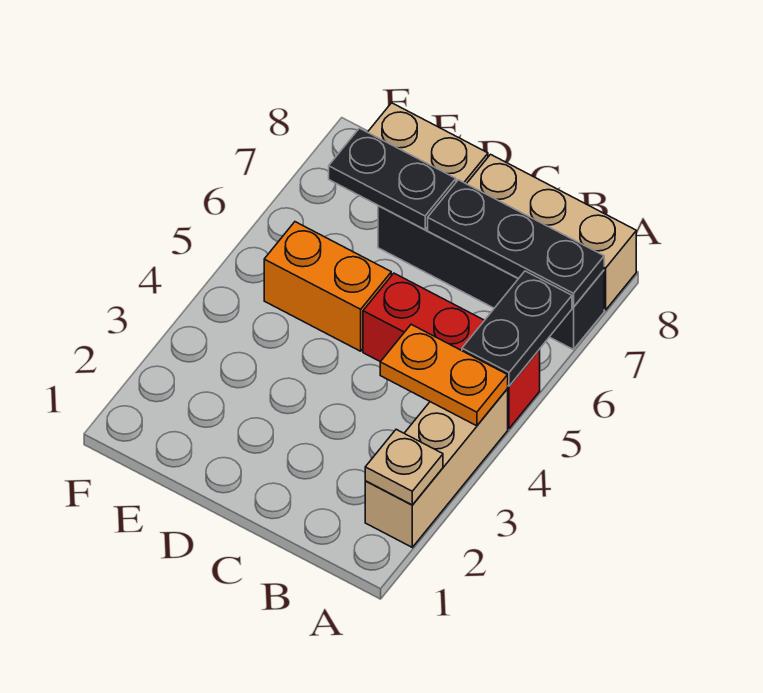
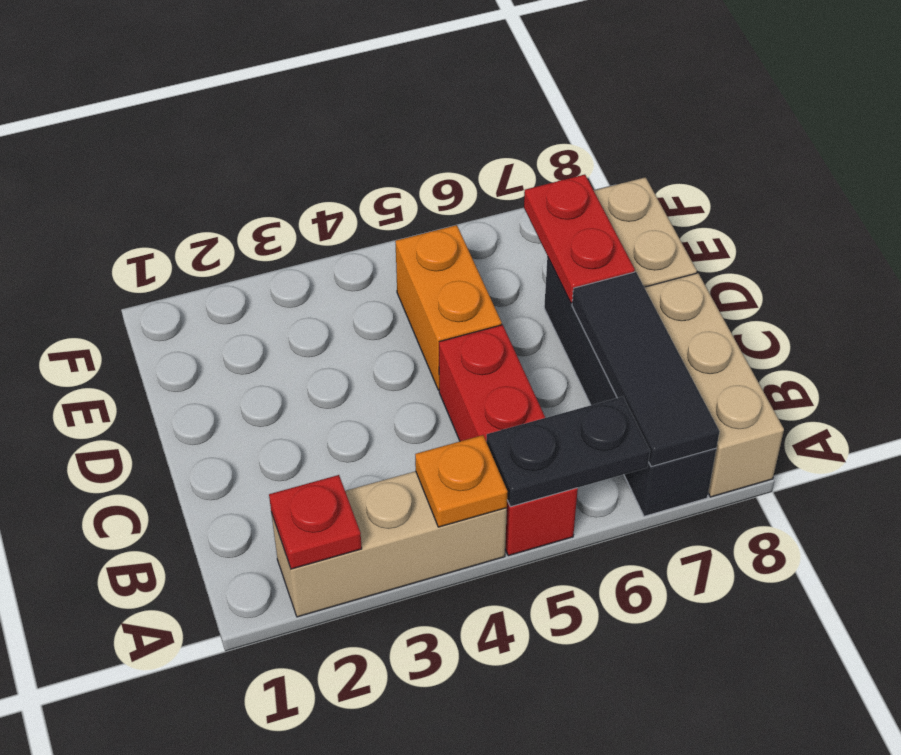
tan plate A2 level 2 -> red plate A2 level 2
orange plate A4:B4 level 2 -> orange plate A4 level 2
black plate A7:C7 level 2 -> black tile A7:C7 level 2
black plate D7:E7 level 2 -> red plate D7:E7 level 2

